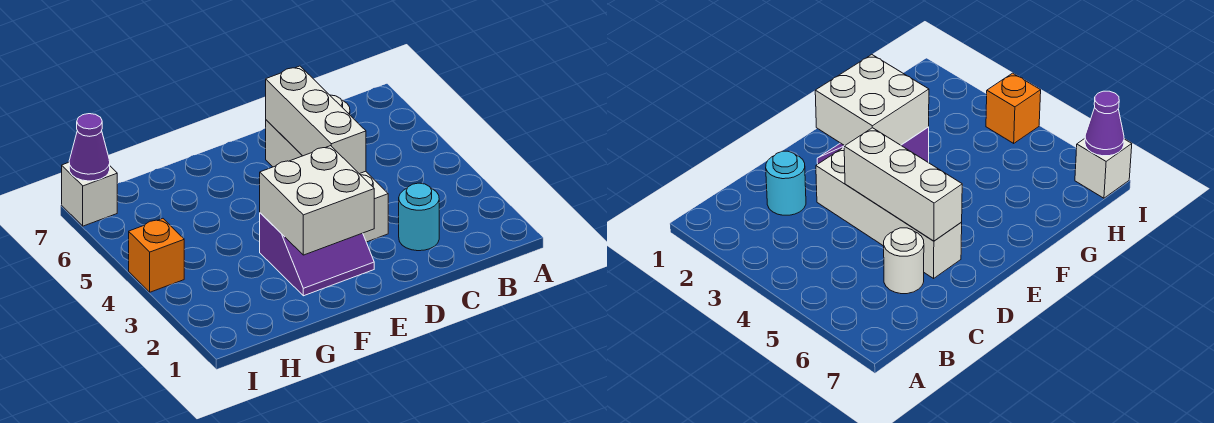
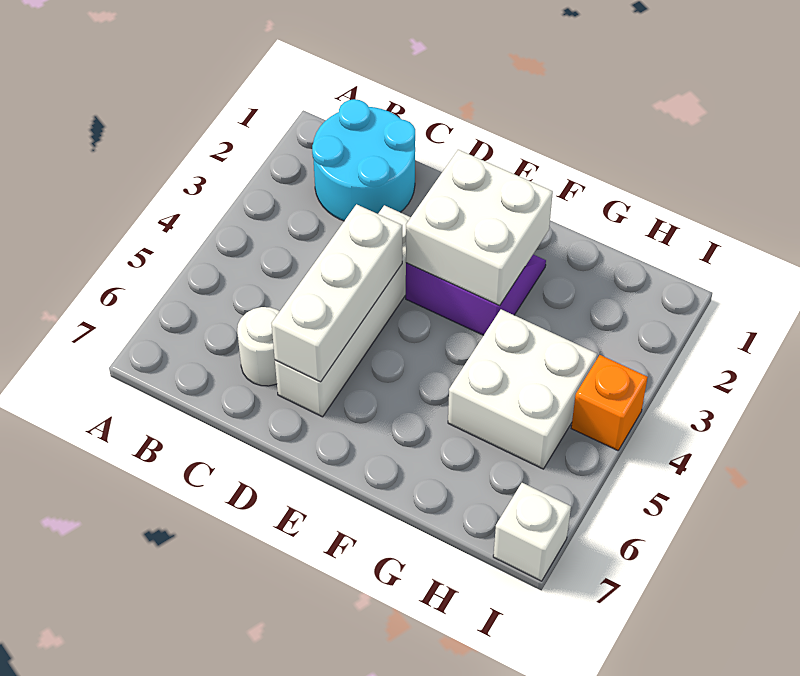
cyan round brick C2 level 1 -> cyan round brick B1:C2 level 1
none -> white brick G4:H5 level 1
purple cone I7 level 2 -> none

